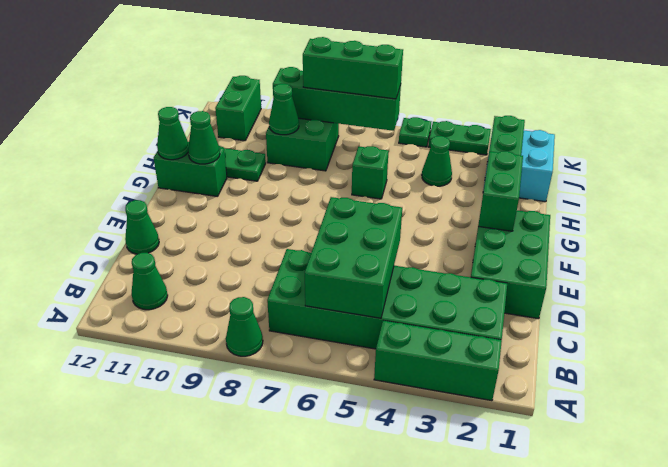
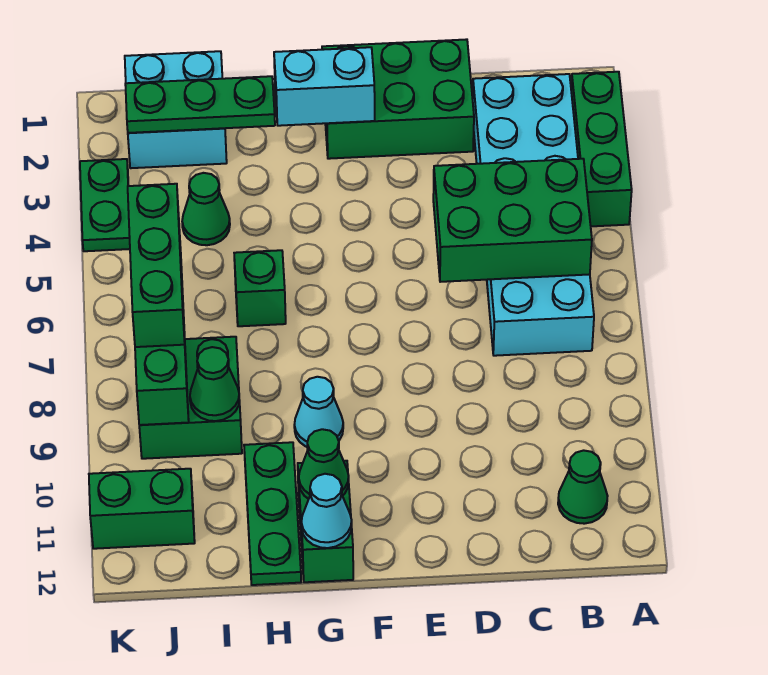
green cone A8 level 1 -> none
green brick B2:C7 level 1 -> cyan brick B2:C7 level 1
green cone D12 level 1 -> none
green brick F2:G2 level 2 -> cyan brick F2:G2 level 2
none -> cyan cone G9 level 1
green cone G12 level 2 -> cyan cone G12 level 2
green plate K5 level 1 -> none

